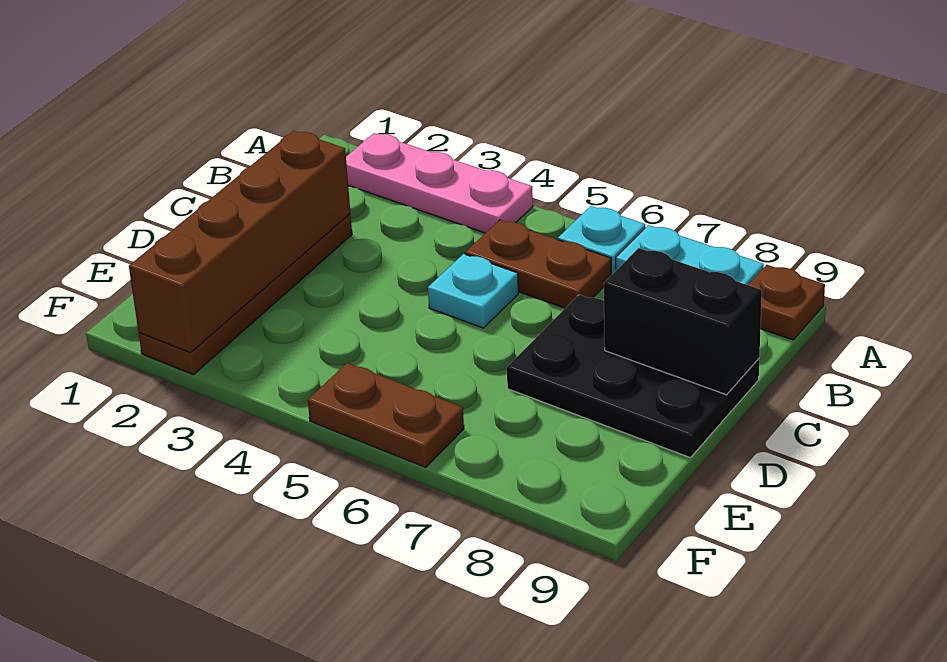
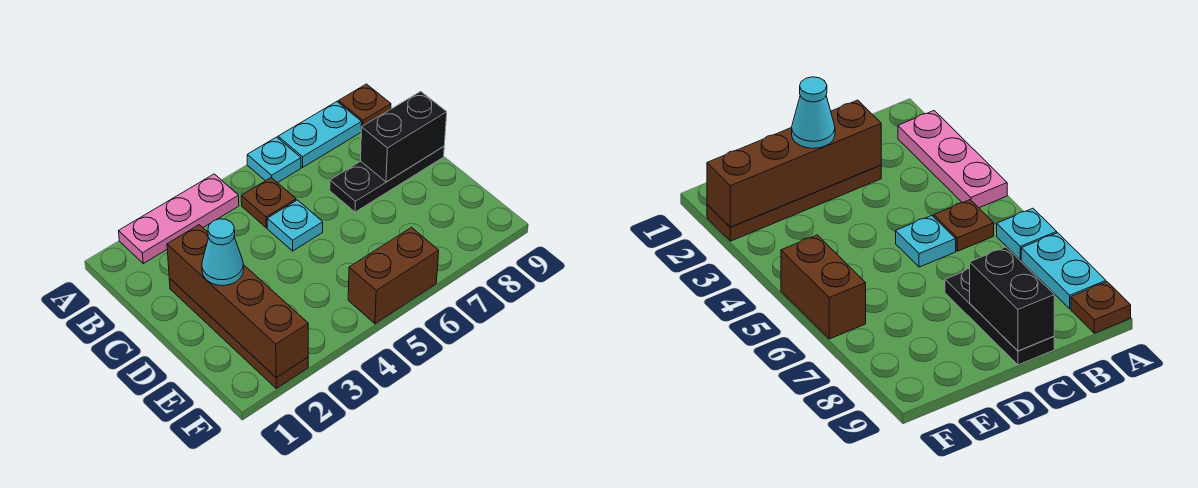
brown plate B5:B6 level 1 -> brown plate B5 level 1
black plate C7:D9 level 1 -> black plate C7:C9 level 1
none -> cyan cone D2 level 3
brown plate F5:F6 level 1 -> brown brick F5:F6 level 1

